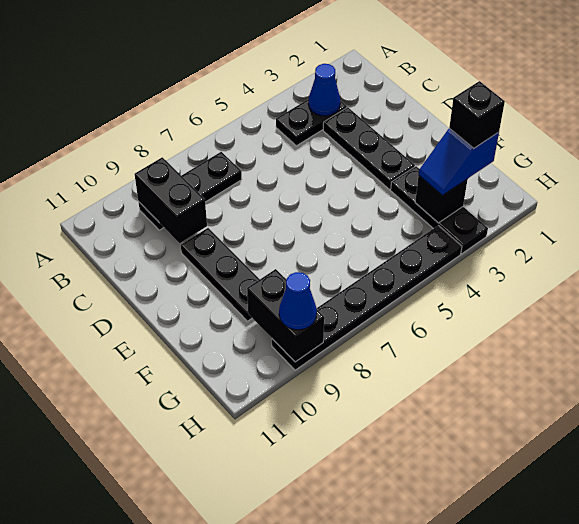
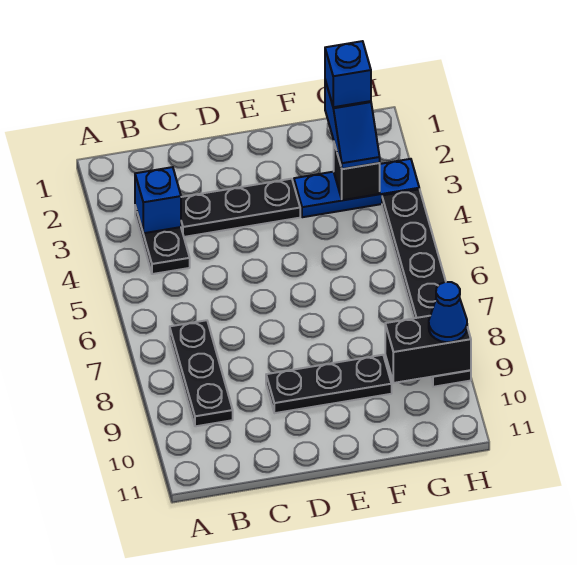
blue cone B3 level 2 -> blue brick B3 level 2
black brick B9:C9 level 2 -> none
black plate F3:H3 level 1 -> blue plate F3:H3 level 1
black brick G2 level 4 -> blue brick G2 level 4

